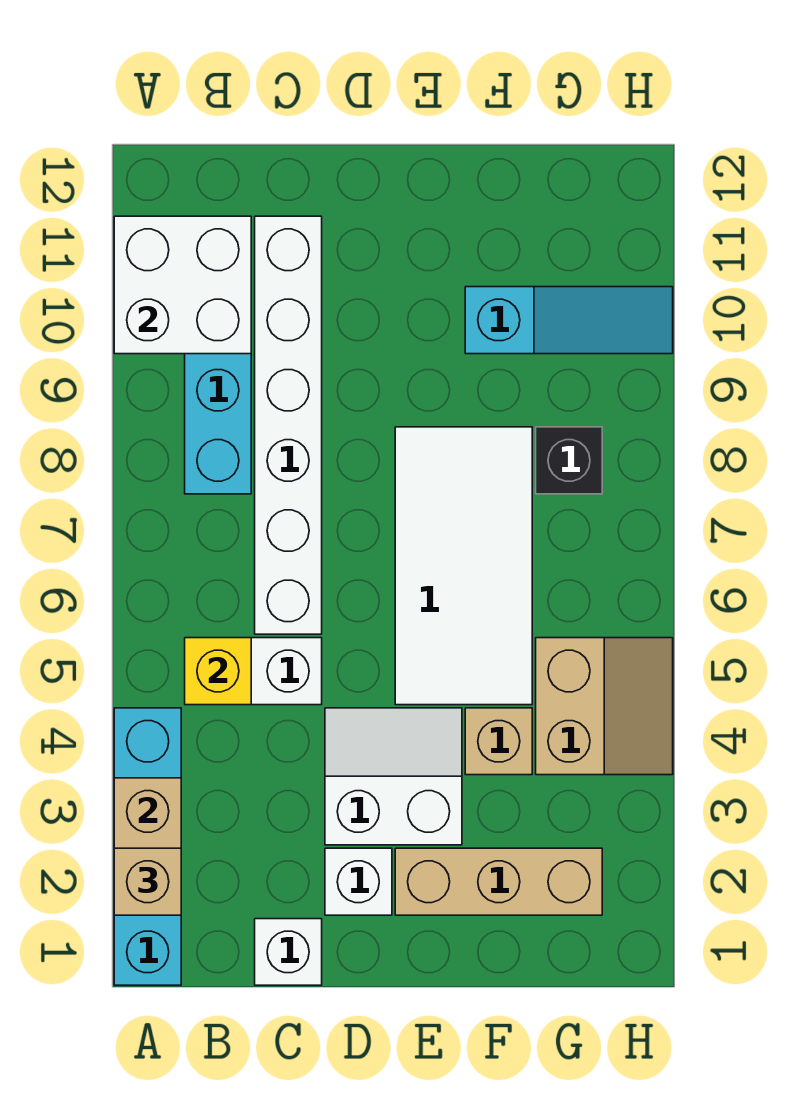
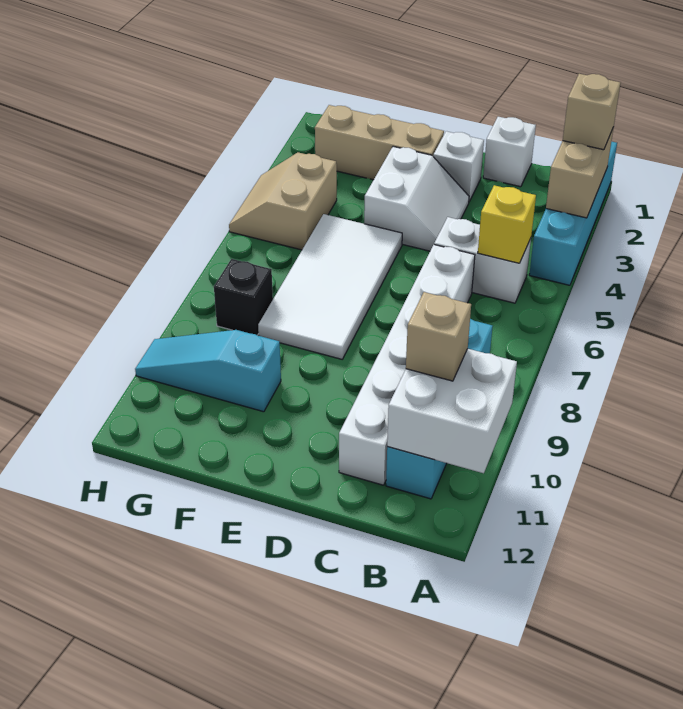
white slope D3:E4 level 1 top 3 -> white slope D3:E4 level 1 top E
tan brick F4 level 1 -> tan brick B10 level 3

